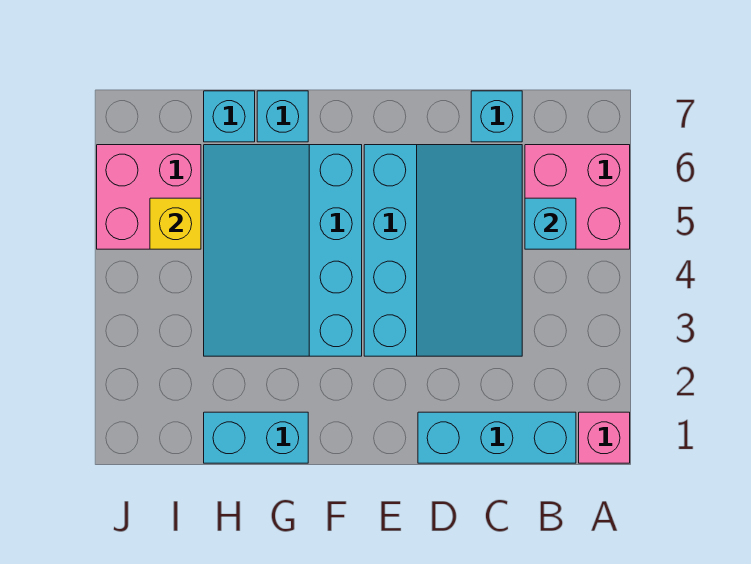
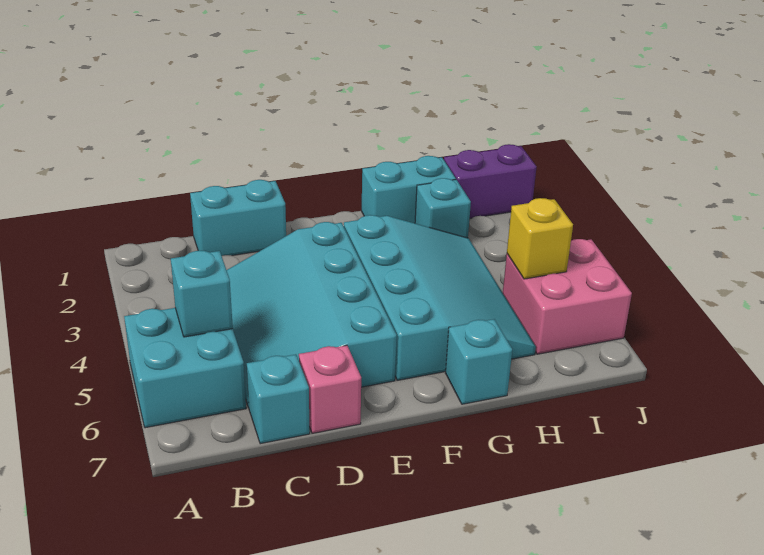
pink brick A1 level 1 -> pink brick D7 level 1
pink brick A5:B6 level 1 -> cyan brick A5:B6 level 1
cyan brick B1:D1 level 1 -> cyan brick C1:D1 level 1
cyan brick H7 level 1 -> cyan brick H2 level 1
none -> purple brick I1:J1 level 1

